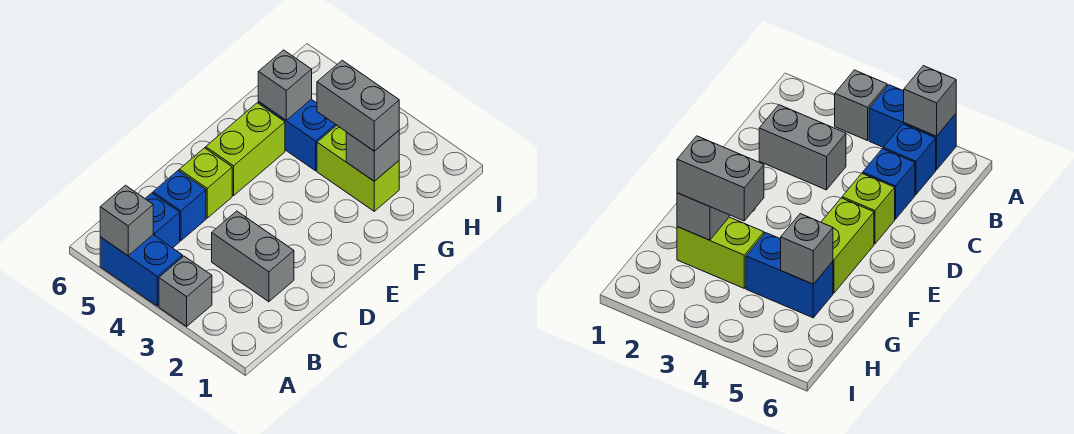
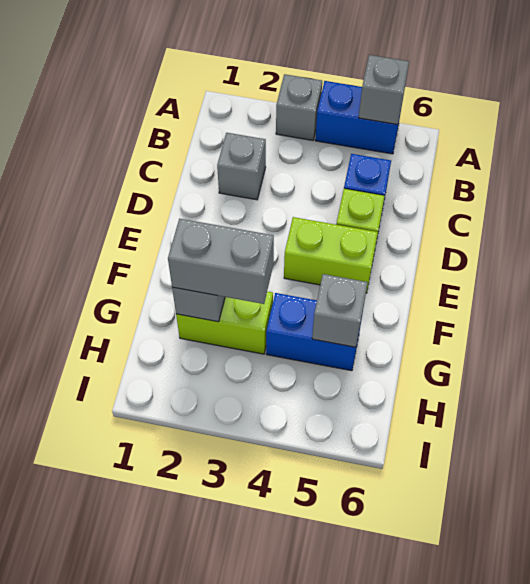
blue brick B5 level 1 -> none
grey brick C2:C3 level 1 -> grey brick C2 level 1
lime brick E5:F5 level 1 -> lime brick E4:E5 level 1

